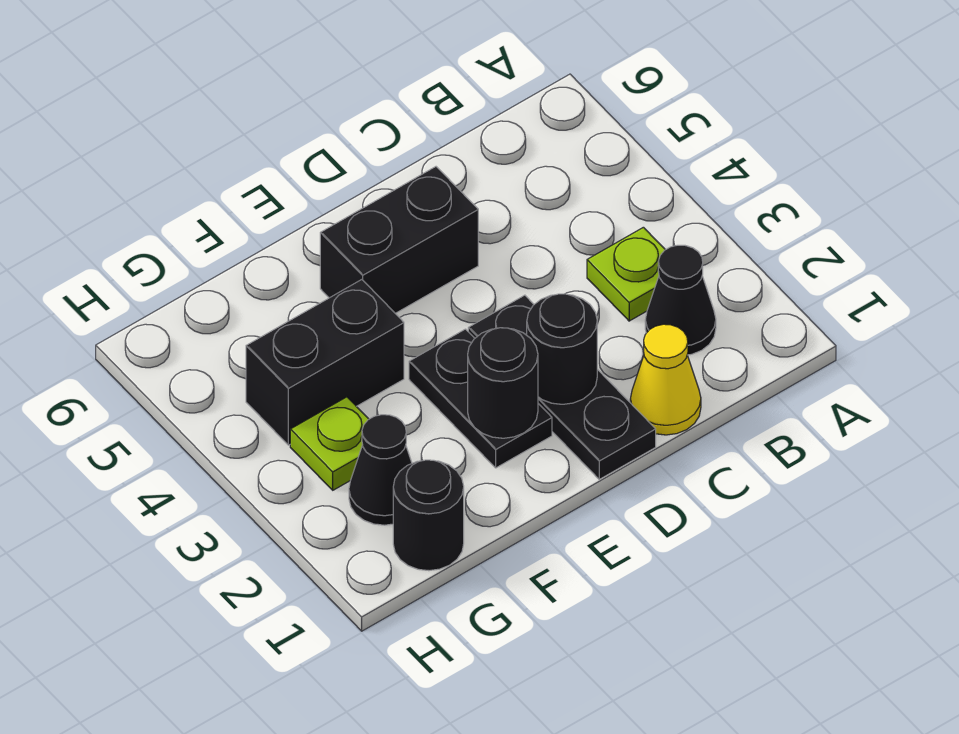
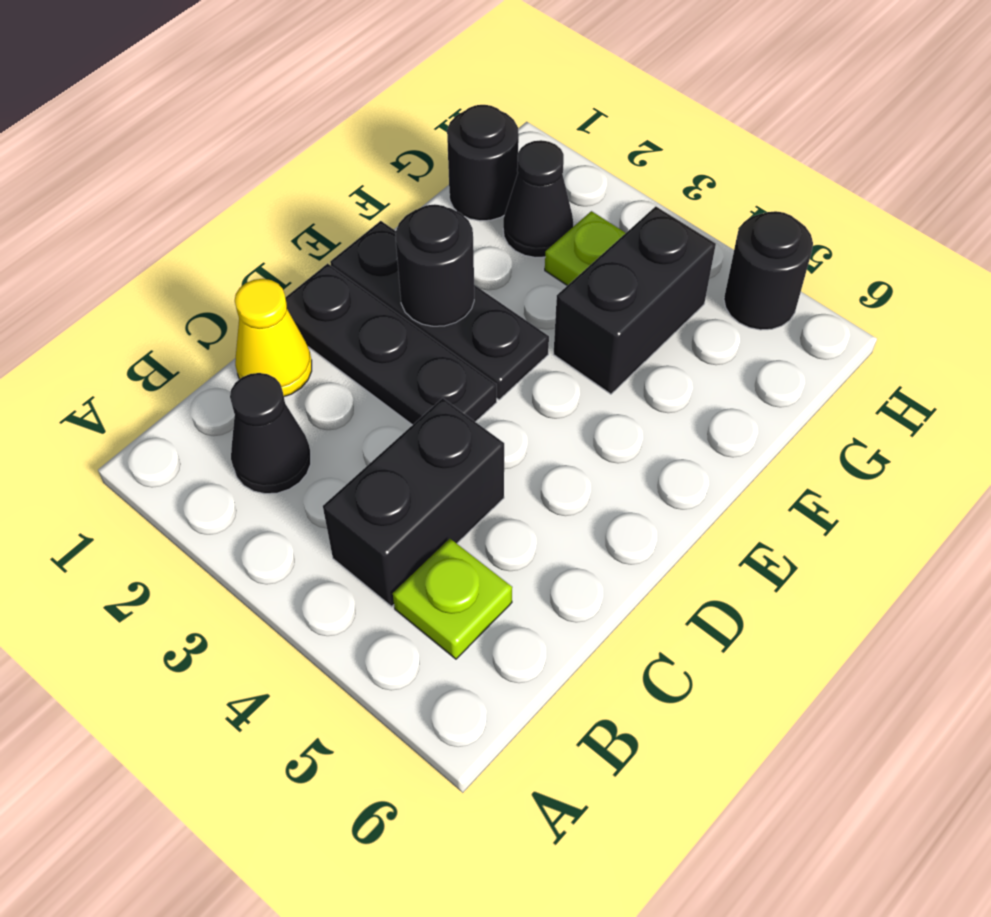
lime plate B3 level 1 -> lime plate B5 level 1
black round brick D2 level 2 -> black round brick H5 level 1
black brick D5:E5 level 1 -> black brick B4:C4 level 1
black plate E2:E3 level 1 -> black plate E1:E3 level 1

